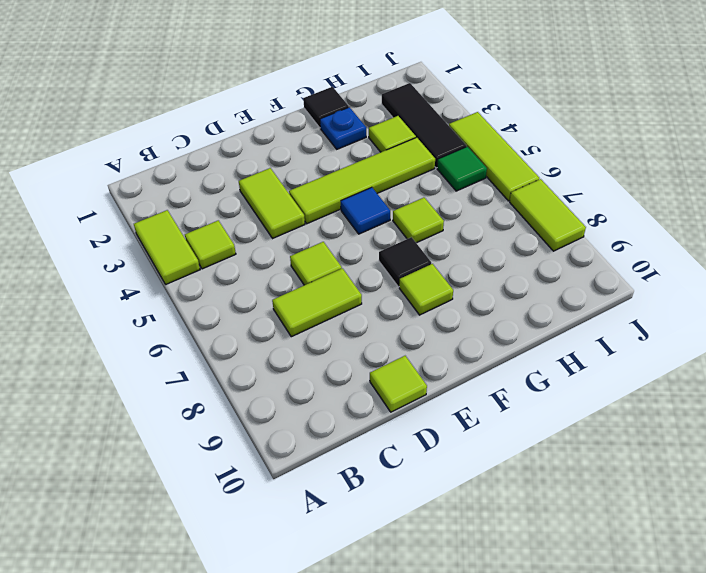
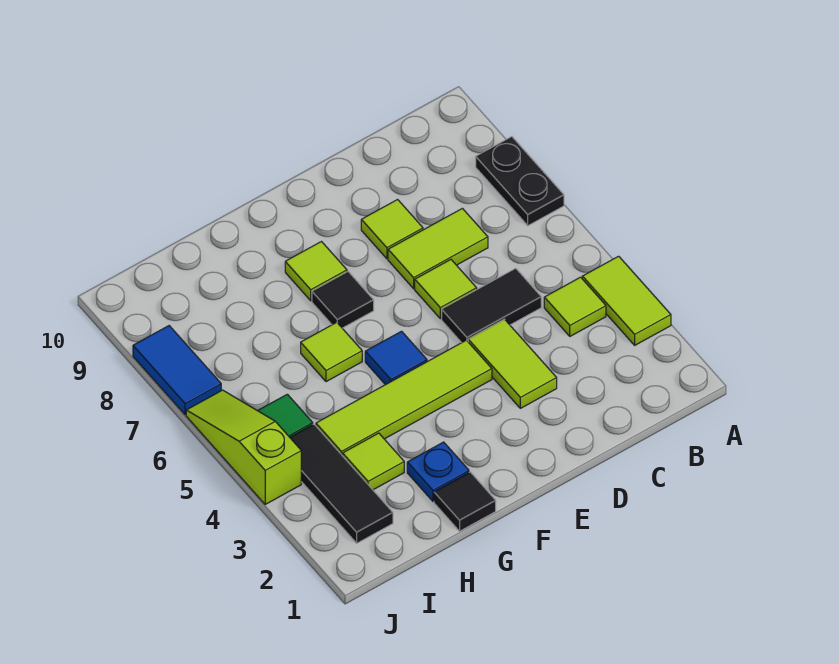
none -> black plate A7:A8 level 1
none -> black tile C5:D5 level 1
lime tile D10 level 1 -> lime tile D8 level 1
lime tile J4:J6 level 1 -> lime slope J4:J6 level 1 top 4
lime tile J7:J8 level 1 -> blue tile J7:J8 level 1

